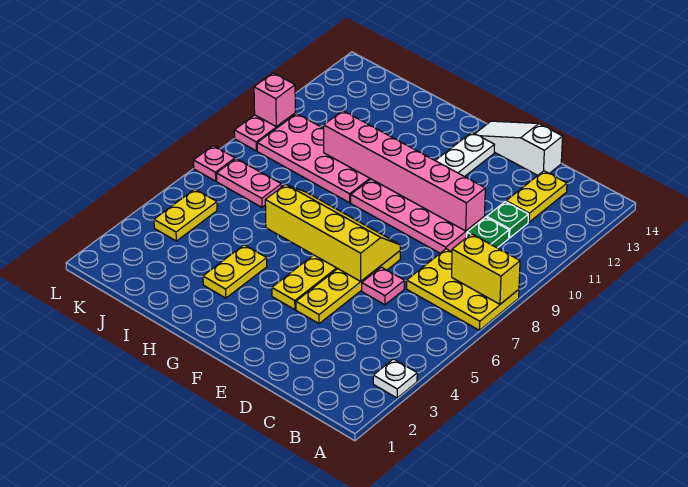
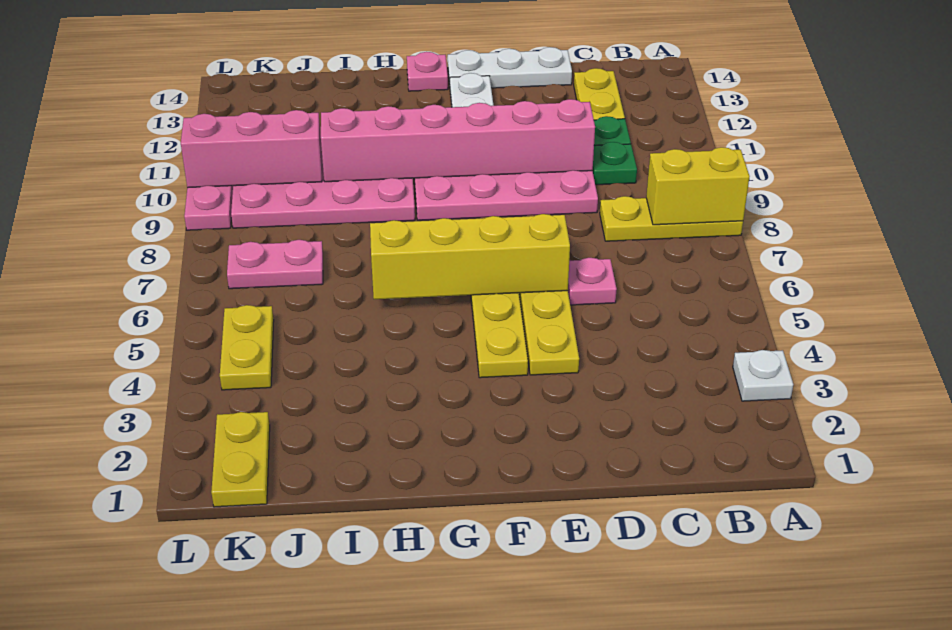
yellow plate A7:C8 level 1 -> yellow plate A8:C8 level 1
white slope D14:F14 level 1 top D -> white plate D14:F14 level 1
yellow plate H3:H4 level 1 -> yellow plate K1:K2 level 1
pink plate L7 level 1 -> pink plate G14 level 1
pink brick L10 level 2 -> pink brick J10:L10 level 2

